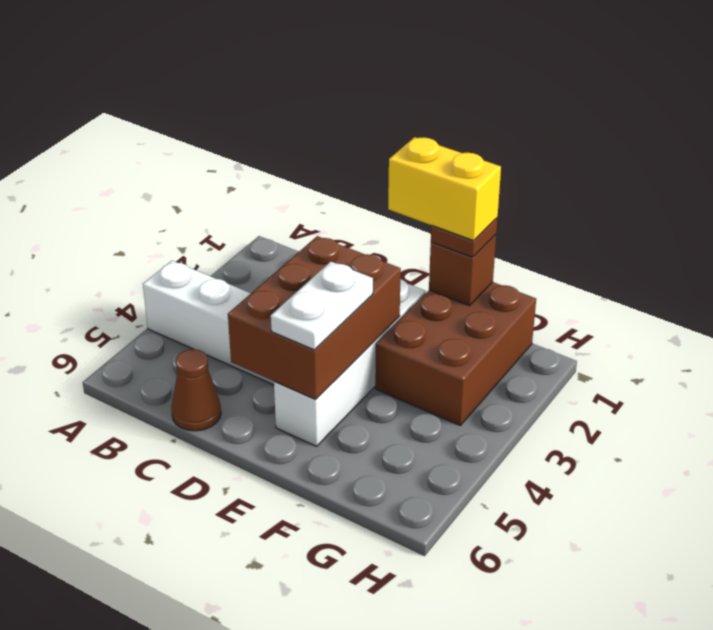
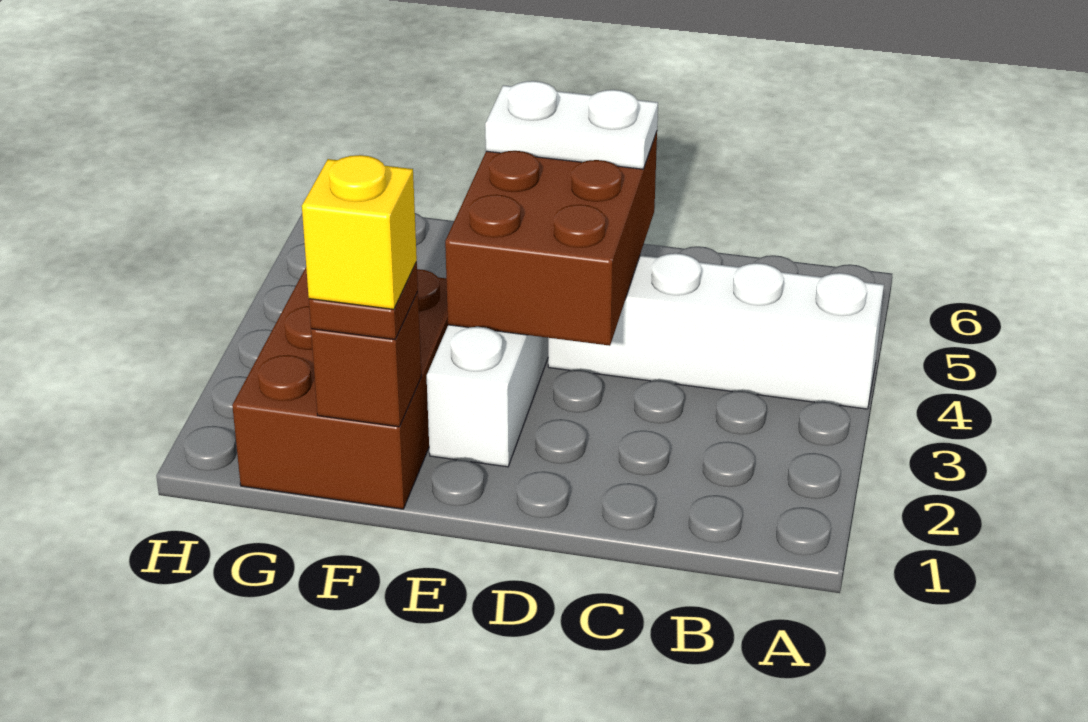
brown cone C6 level 1 -> none
yellow brick E1:F1 level 4 -> yellow brick F1 level 4
white plate E4:E5 level 3 -> white plate D5:E5 level 3

